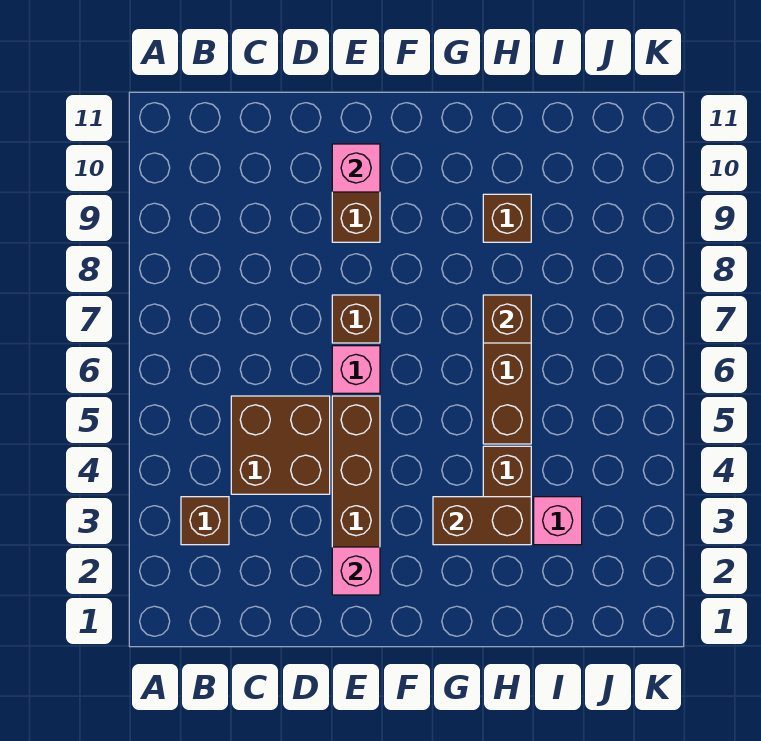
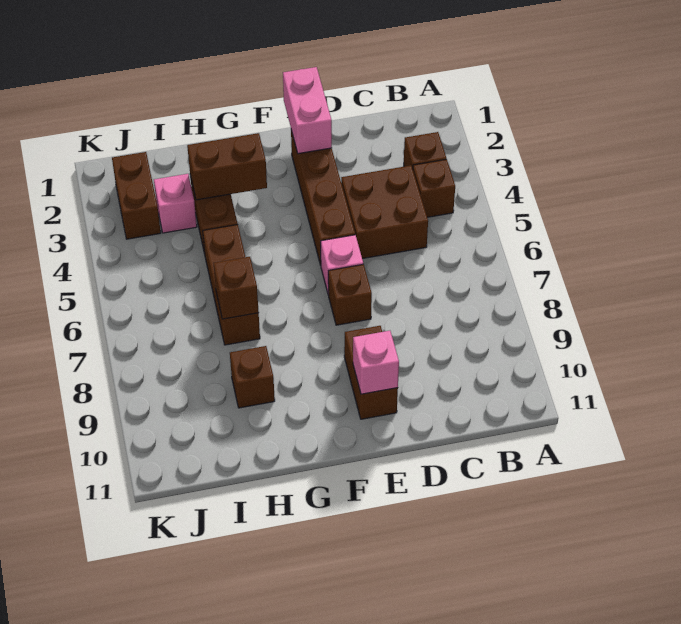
none -> brown brick B4 level 1
pink brick E2 level 2 -> pink brick E1:E2 level 2
none -> brown brick J2:J3 level 1

